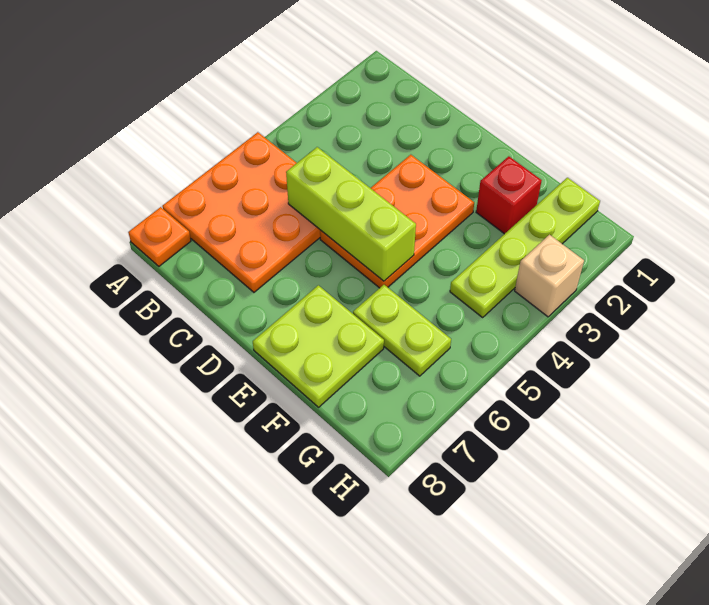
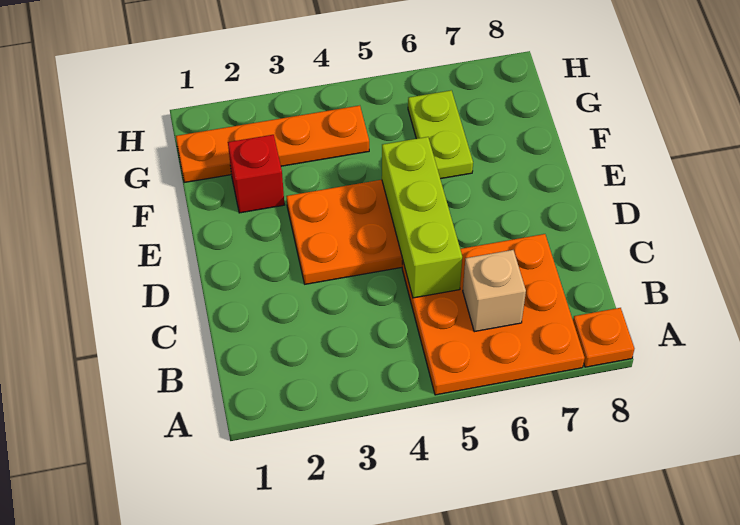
lime plate E7:F8 level 1 -> none
lime plate G1:G4 level 1 -> orange plate G1:G4 level 1
tan brick H3 level 1 -> tan brick B6 level 2

